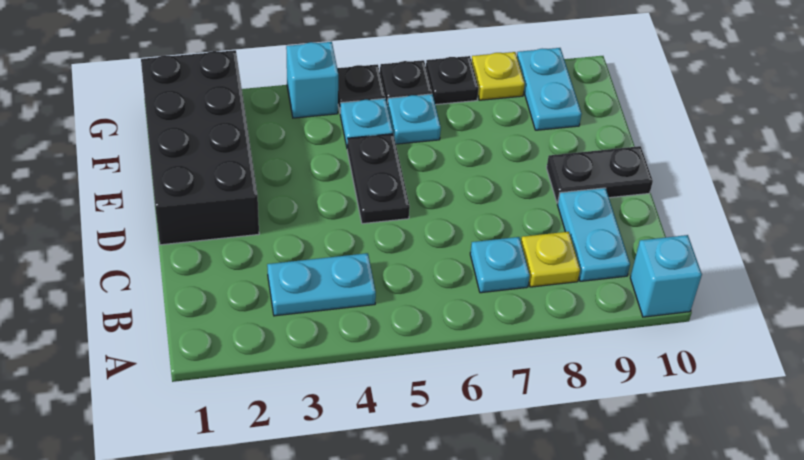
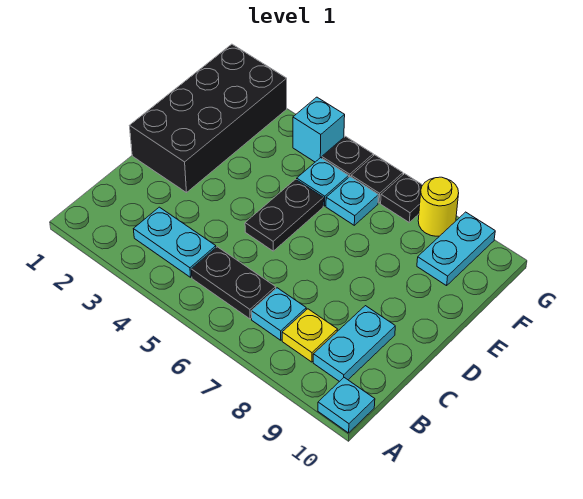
cyan brick A10 level 1 -> cyan plate A10 level 1
black plate D9:D10 level 1 -> black plate B5:B6 level 1
yellow plate G8 level 1 -> yellow round brick G8 level 1

